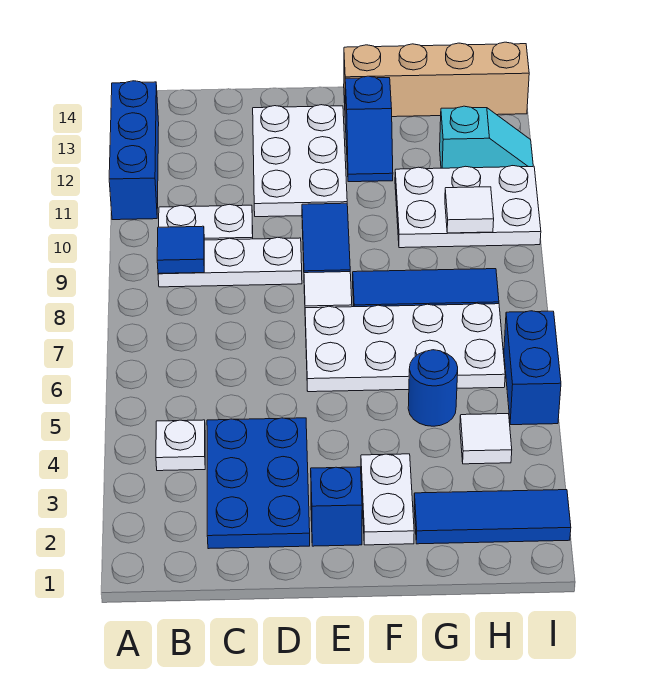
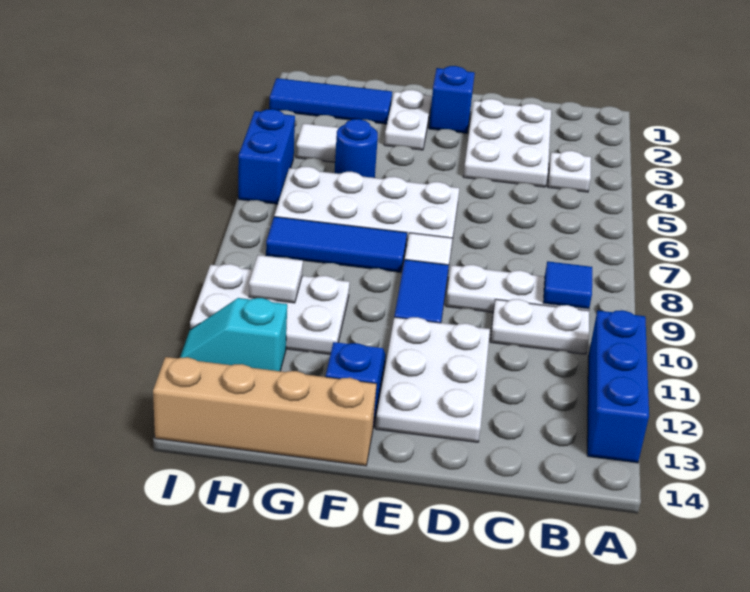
blue plate C2:D4 level 1 -> white plate C2:D4 level 1

